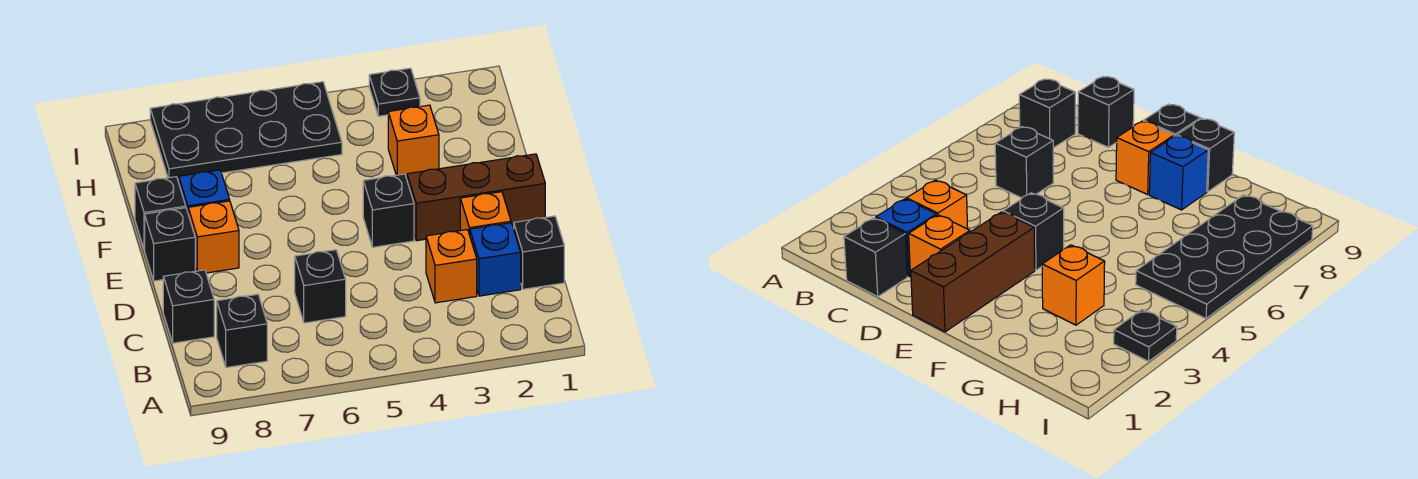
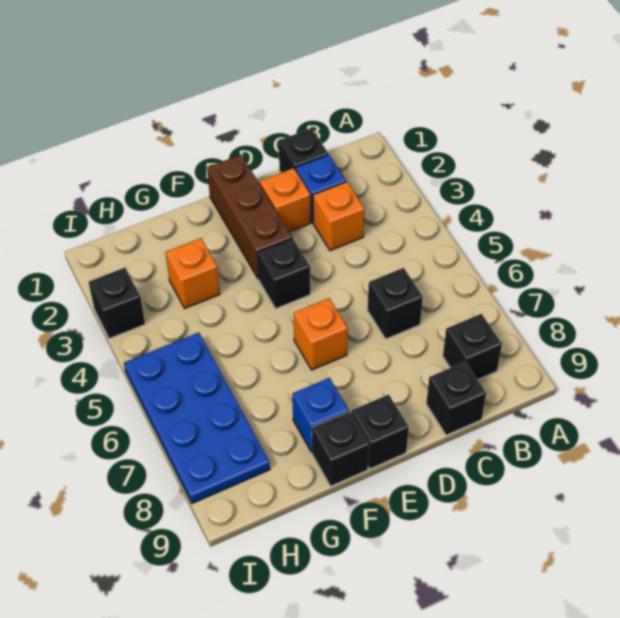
orange brick E8 level 1 -> orange brick E6 level 1
black plate H5:I8 level 1 -> blue plate H5:I8 level 1
black plate I3 level 1 -> black brick I3 level 1

